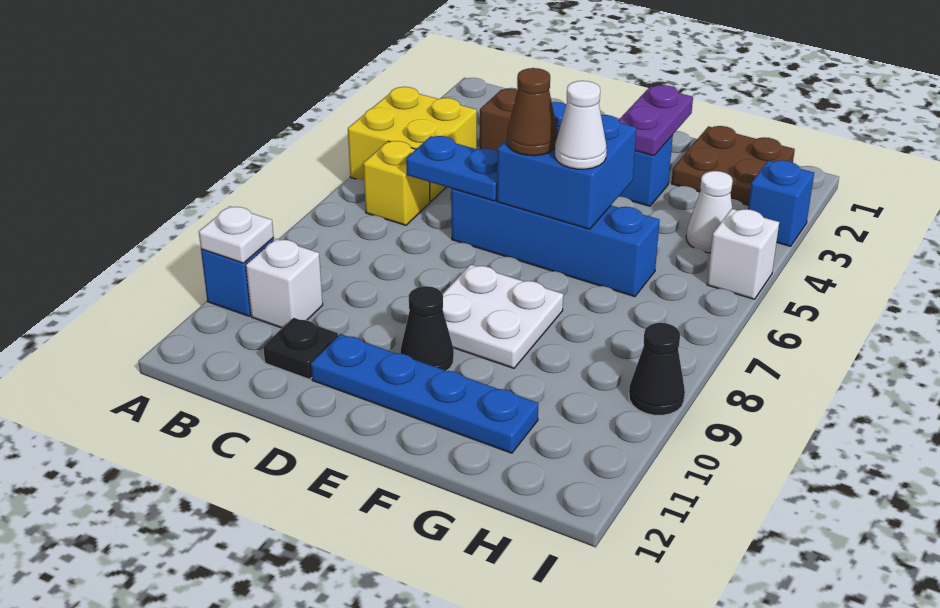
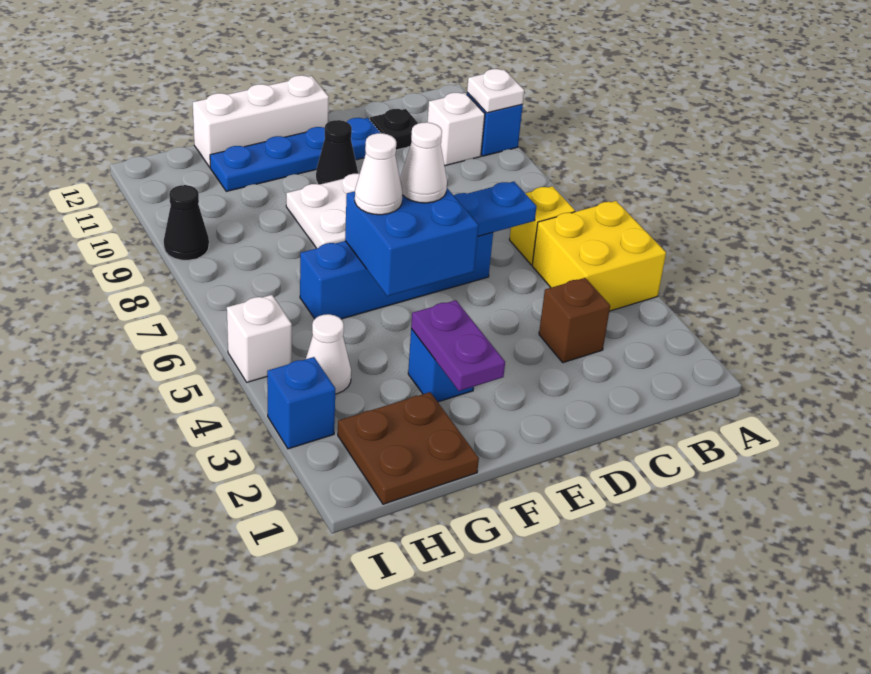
brown cone E6 level 3 -> white cone E6 level 3
none -> white brick E12:G12 level 1

